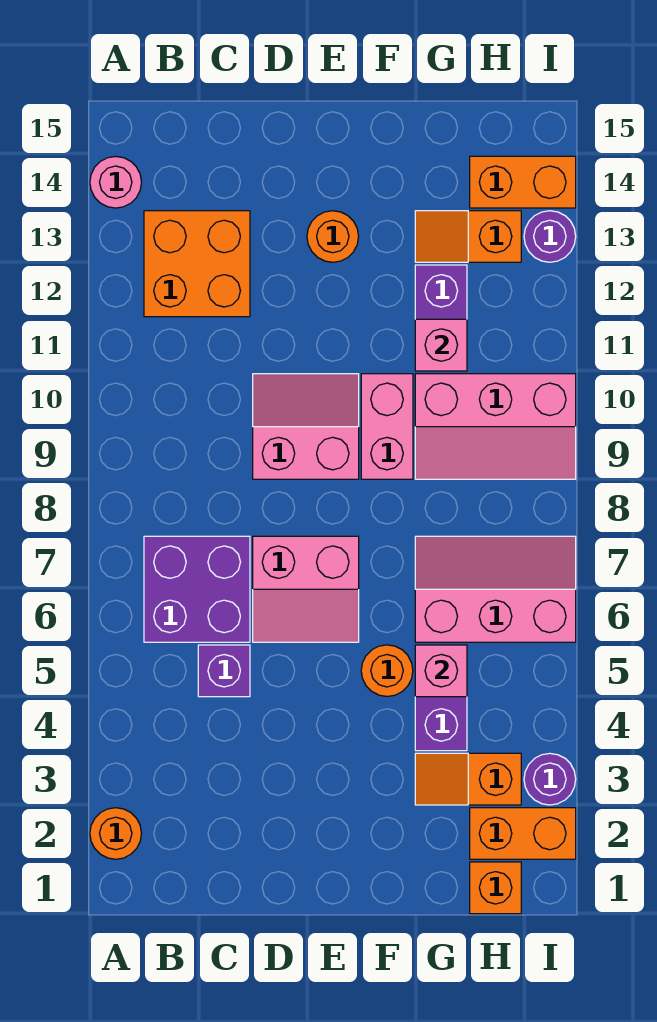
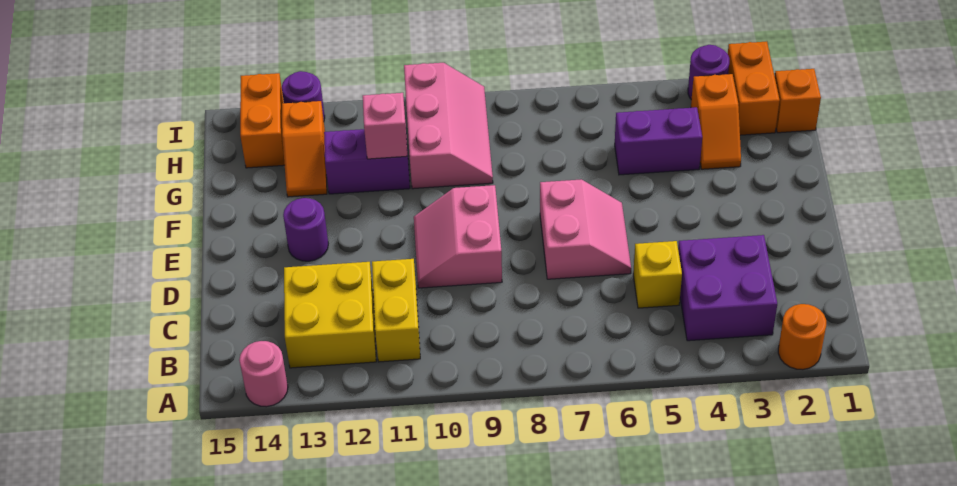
purple brick B6:C7 level 1 -> purple brick B3:C4 level 1
none -> yellow brick B11:C11 level 1
orange brick B12:C13 level 1 -> yellow brick B12:C13 level 1
purple brick C5 level 1 -> yellow brick C5 level 1
orange round brick E13 level 1 -> purple round brick E13 level 1
orange round brick F5 level 1 -> none
pink brick F9:F10 level 1 -> none
pink brick G5 level 2 -> none
pink slope G6:I7 level 1 top 6 -> none

